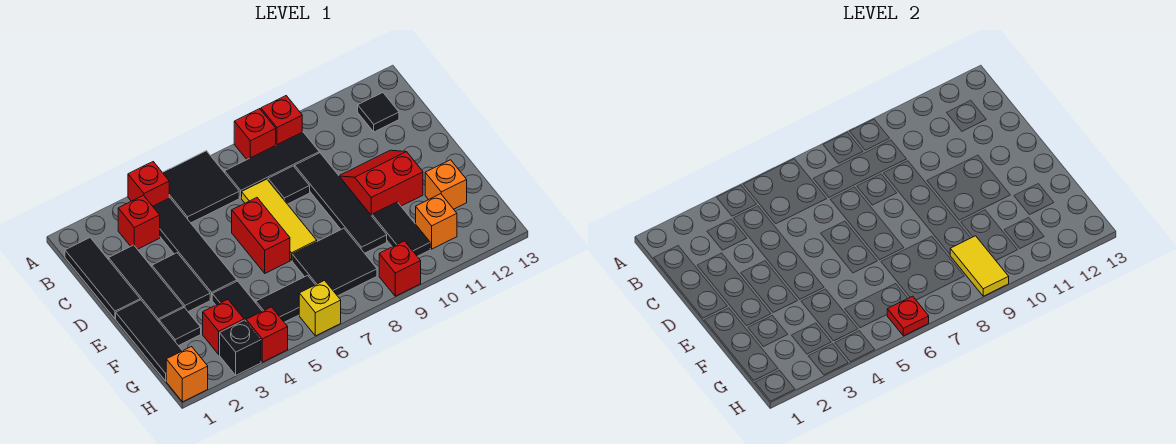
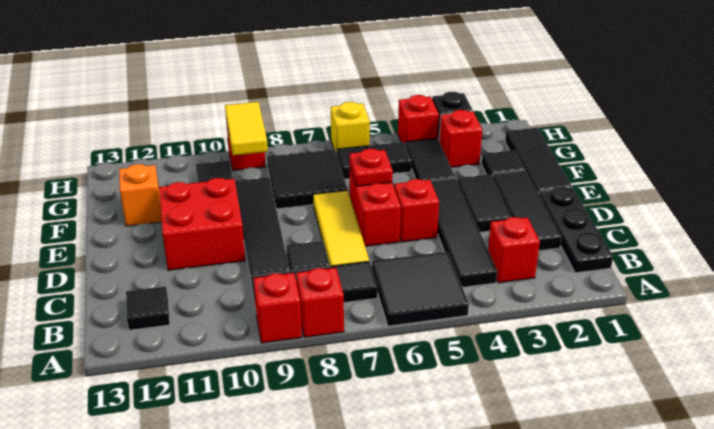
red brick A4 level 1 -> red brick D5 level 1
black tile B1:D1 level 1 -> black plate B1:D1 level 1
red slope D10:E11 level 1 top E -> red brick D10:E11 level 1
orange brick G11 level 1 -> none
orange brick H1 level 1 -> none
red plate H6 level 2 -> red plate E6 level 2

